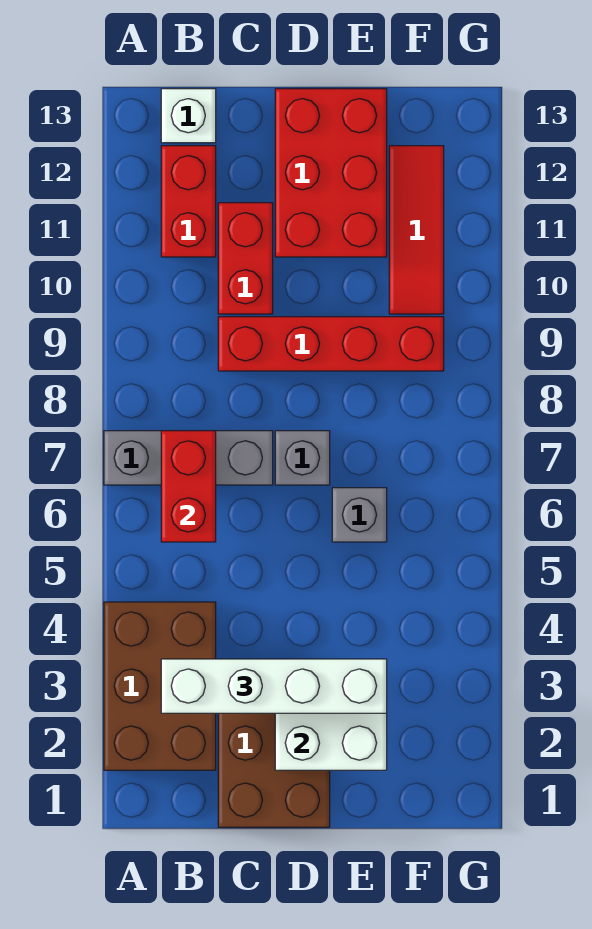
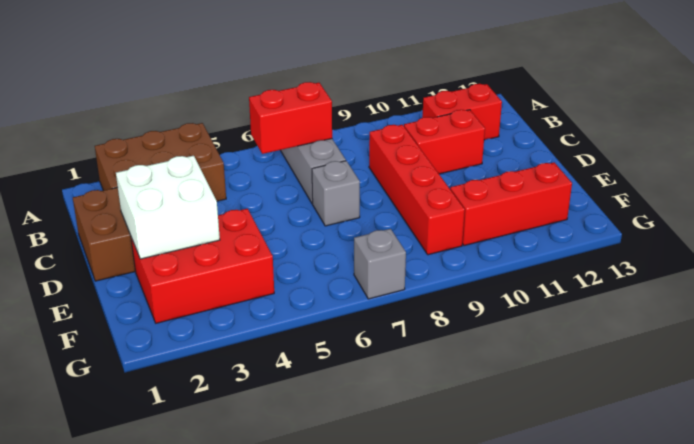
white brick B3:E3 level 3 -> none
white brick B13 level 1 -> none
red brick D11:E13 level 1 -> red brick E2:F4 level 1
grey brick E6 level 1 -> grey brick G7 level 1
red tile F10:F12 level 1 -> red brick F10:F12 level 1

